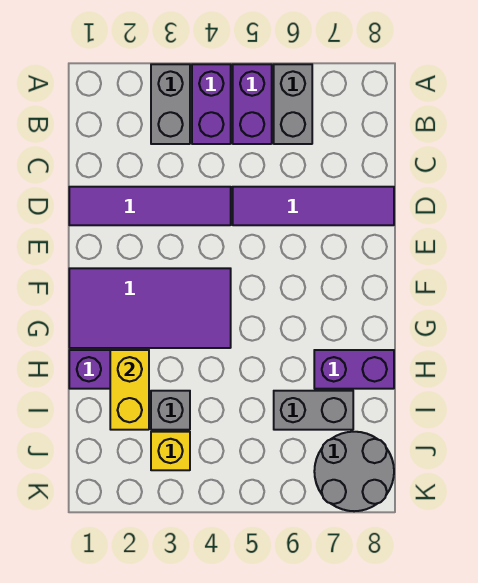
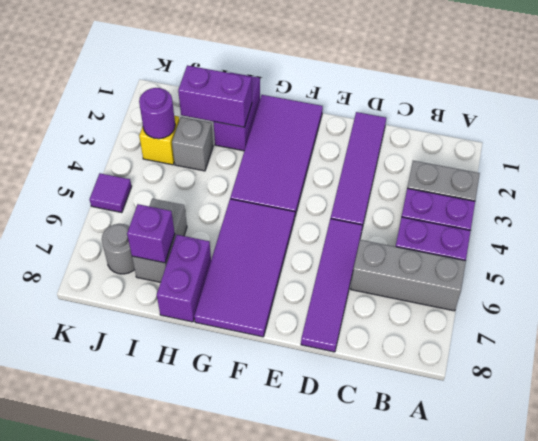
grey brick A6:B6 level 1 -> grey brick A6:C6 level 1
none -> purple tile F5:G8 level 1
yellow brick H2:I2 level 2 -> purple brick H2:I2 level 2
none -> purple brick I7 level 2
none -> purple round brick J3 level 2
grey round brick J7:K8 level 1 -> grey round brick J7 level 1
none -> purple tile K5 level 1

